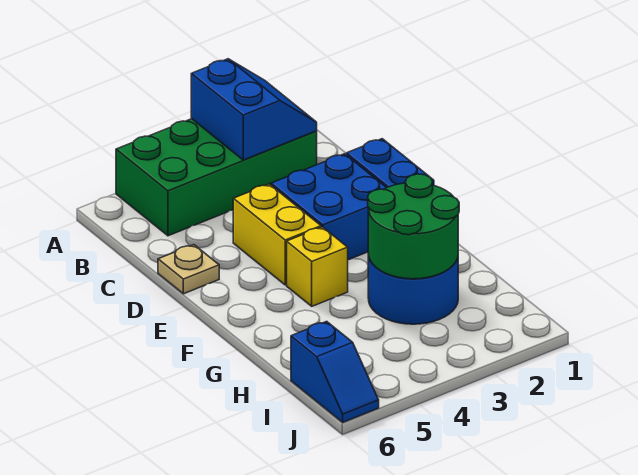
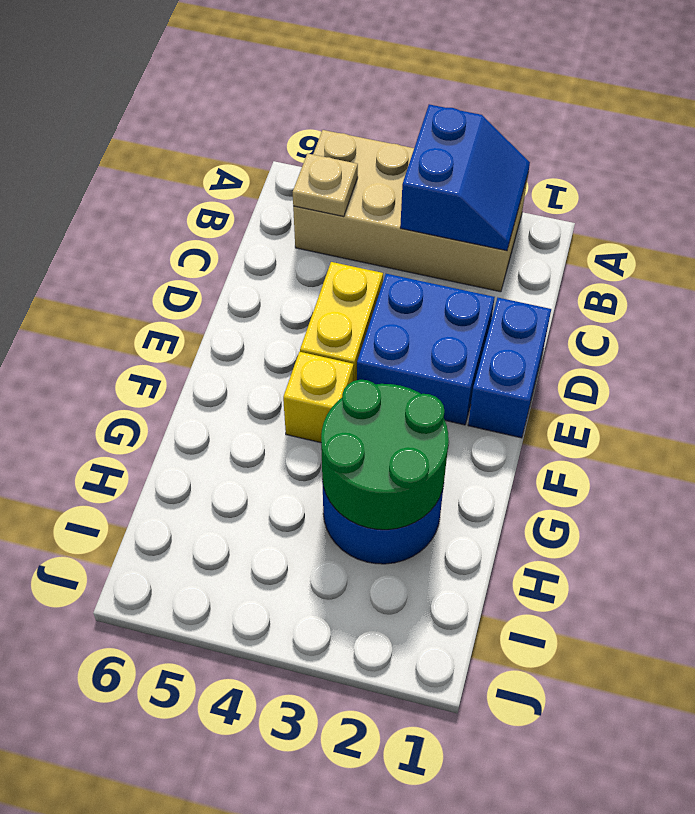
green brick A2:B5 level 1 -> tan brick A2:B5 level 1
tan plate D6 level 1 -> tan plate B5 level 2
blue slope I6:J6 level 1 top I -> none

